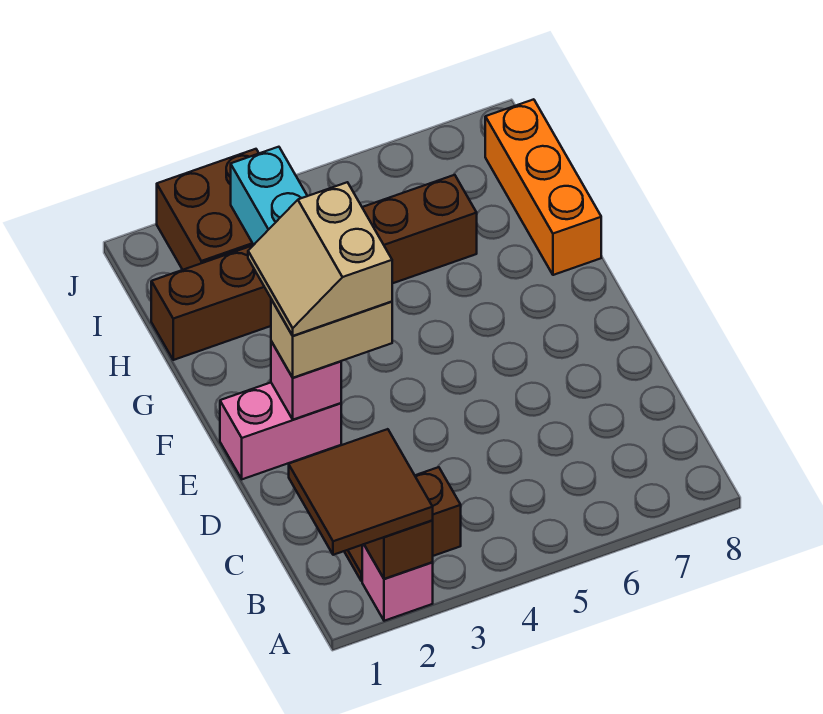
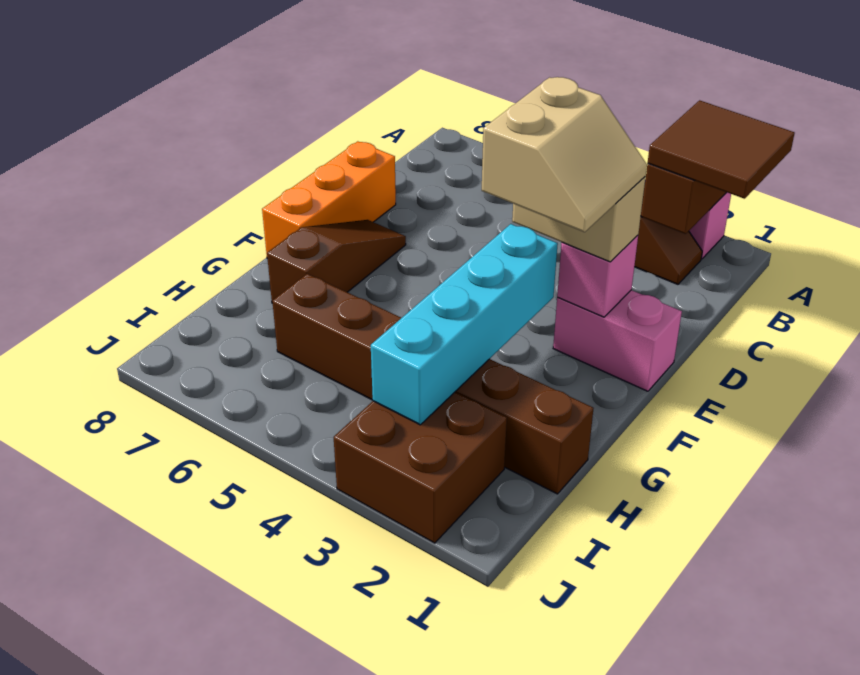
none -> brown slope E7:G7 level 1 top G
orange brick G8:I8 level 1 -> orange brick D8:F8 level 1

